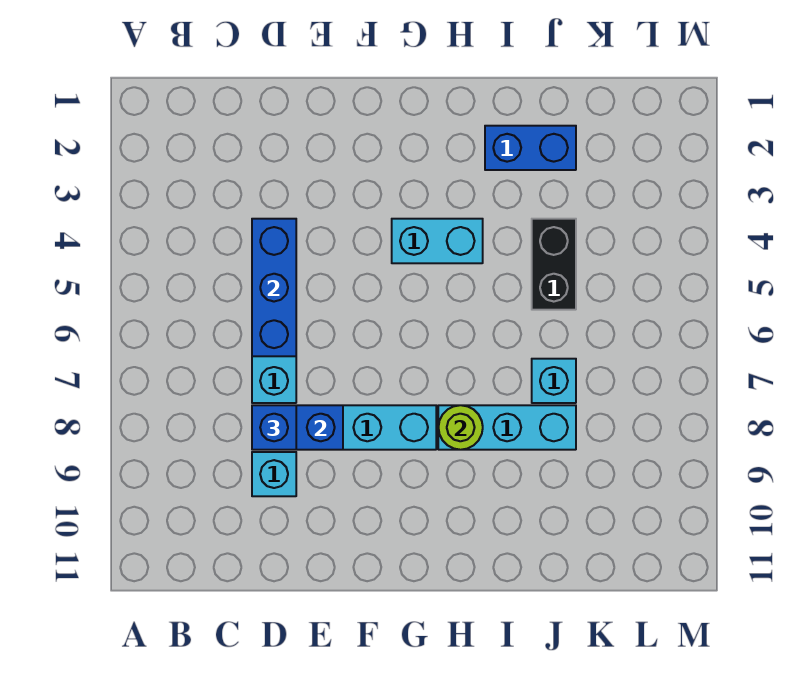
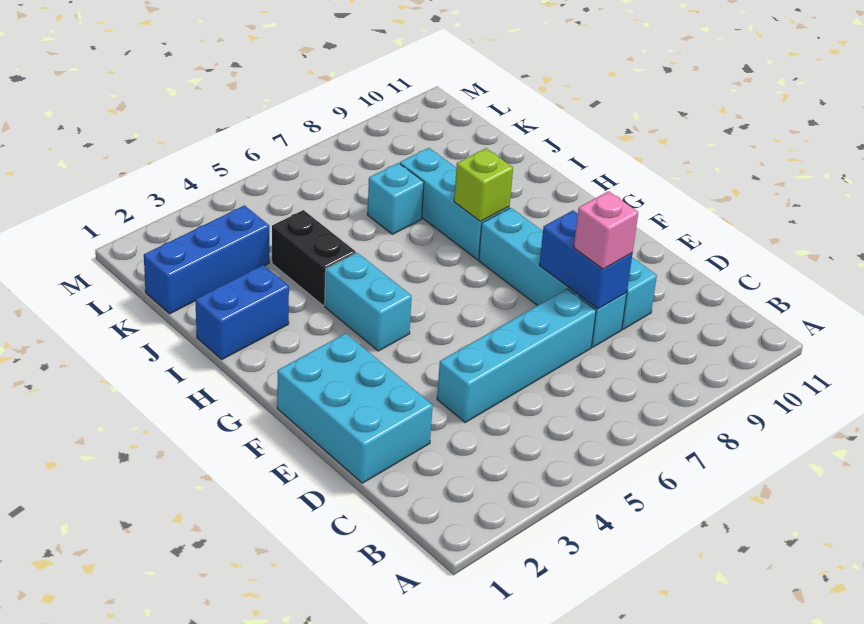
none -> cyan brick D1:F2 level 1
blue brick D4:D6 level 2 -> blue brick K1:K3 level 1
blue brick D8 level 3 -> pink brick D8 level 3
lime round brick H8 level 2 -> lime brick H8 level 2
blue brick I2:J2 level 1 -> blue brick I1:I2 level 1
black brick J4:J5 level 1 -> black brick I4:J4 level 1

